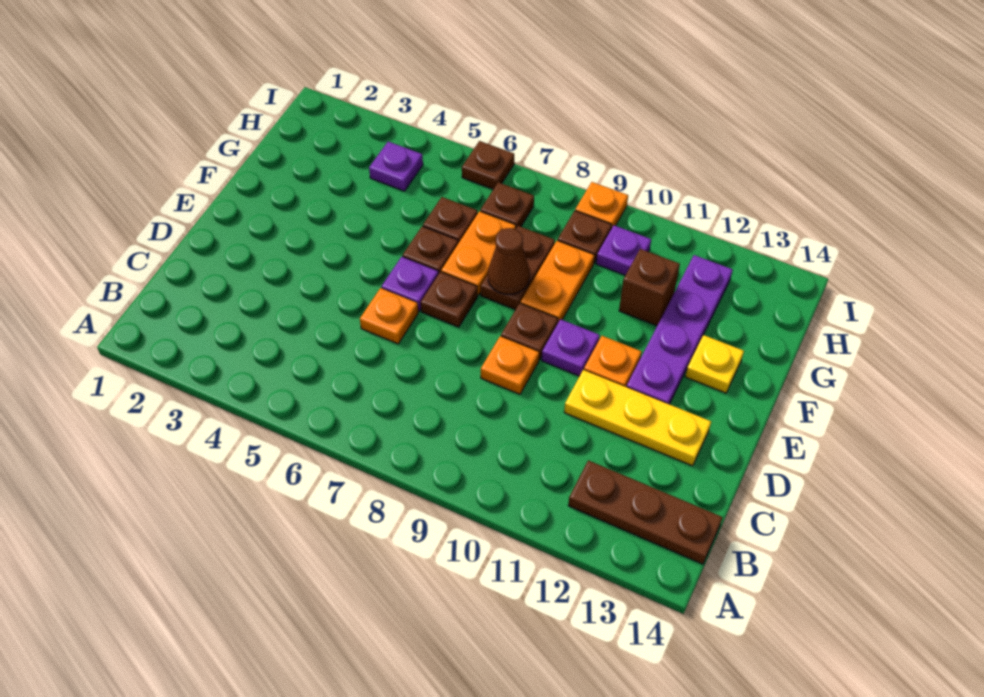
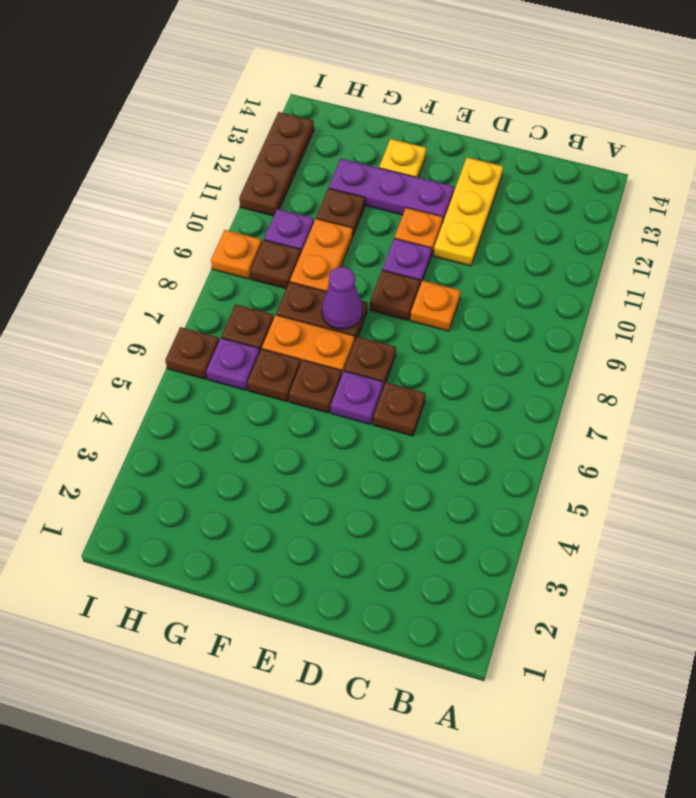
brown plate B12:B14 level 1 -> brown plate I11:I13 level 1
orange plate D6 level 1 -> brown plate D6 level 1
purple plate E12:H12 level 1 -> purple plate E12:G12 level 1
brown cone F8 level 2 -> purple cone F8 level 2
orange plate F9:G9 level 1 -> orange plate G9:G10 level 1
brown brick G11 level 1 -> brown plate G11 level 1
purple plate H4 level 1 -> purple plate H6 level 1

